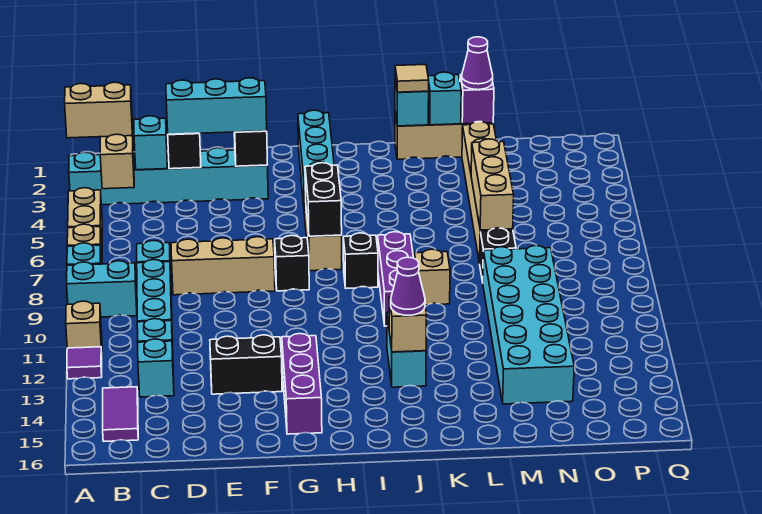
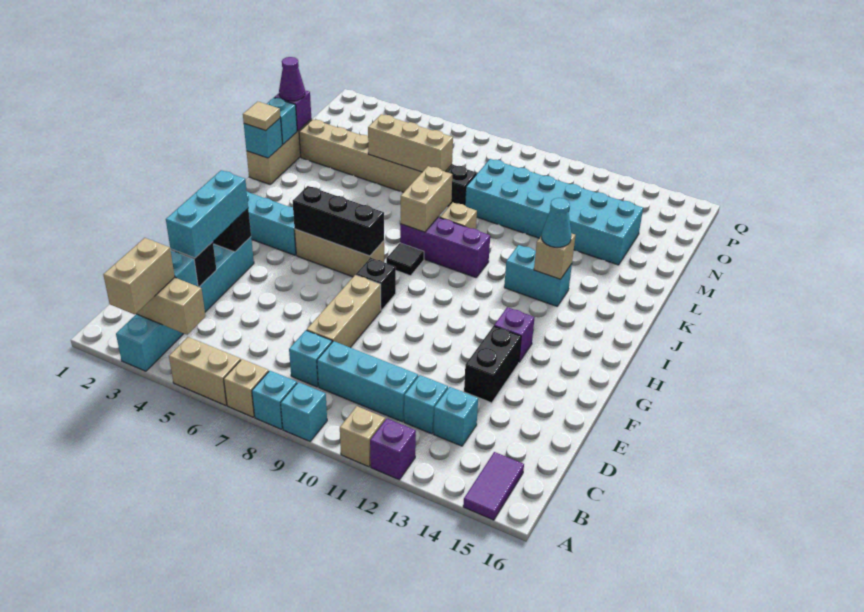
cyan brick A9:B9 level 1 -> cyan brick A9 level 1
purple tile A12 level 1 -> purple brick A12 level 1
purple tile B14:B15 level 1 -> purple tile A15:B15 level 1
purple brick G13:G15 level 1 -> purple brick G13 level 1
black brick H6:H7 level 2 -> black brick H5:H7 level 2
black brick I8 level 1 -> black tile I8 level 1
none -> tan brick J8:K8 level 2
purple cone J13 level 3 -> cyan cone J13 level 3

